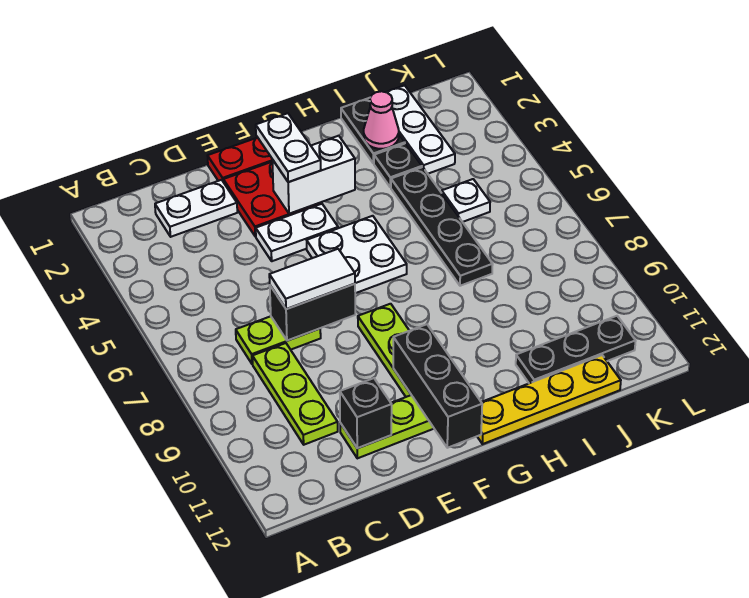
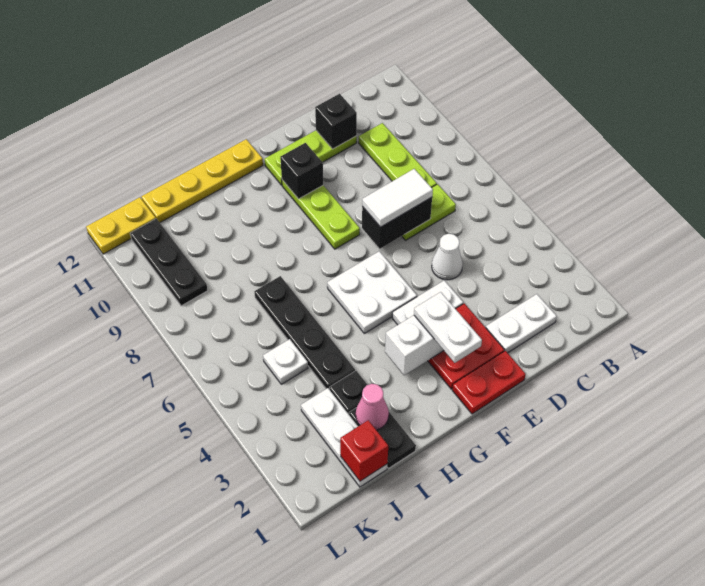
none -> white cone D5 level 1
black brick F10:F12 level 2 -> black brick F10 level 2
black plate I11:K11 level 1 -> black plate K9:K11 level 1
none -> red brick J1 level 2
none -> yellow plate K12:L12 level 1

